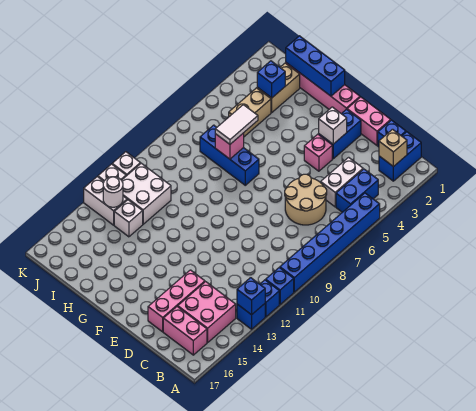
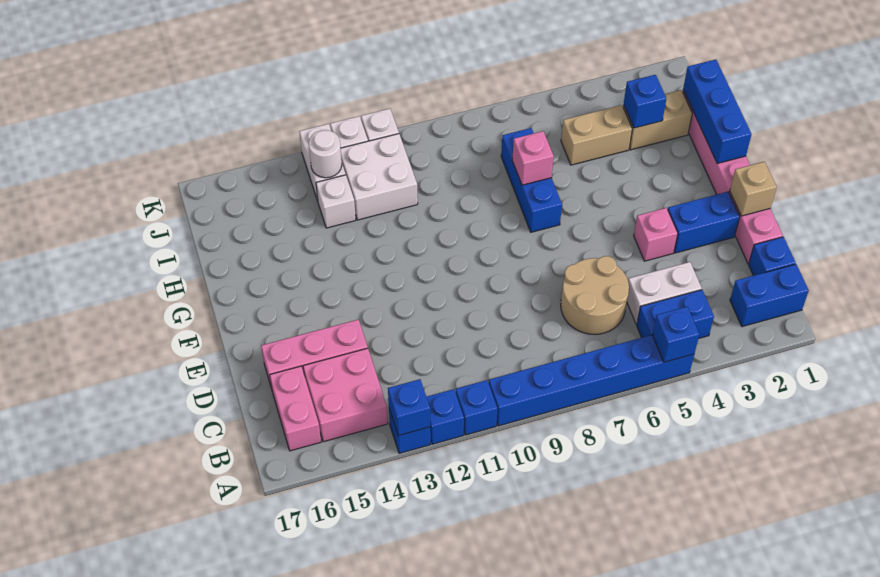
none -> blue brick A5 level 2
tan brick B2 level 2 -> tan brick E1 level 2
white brick E3 level 2 -> none
white tile H6:H7 level 3 -> none

